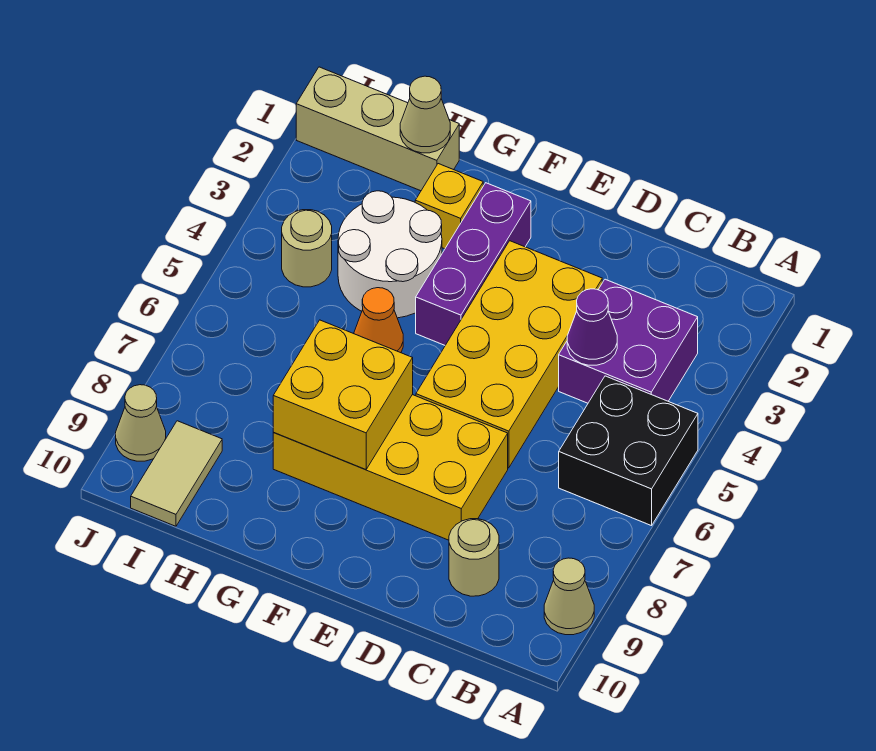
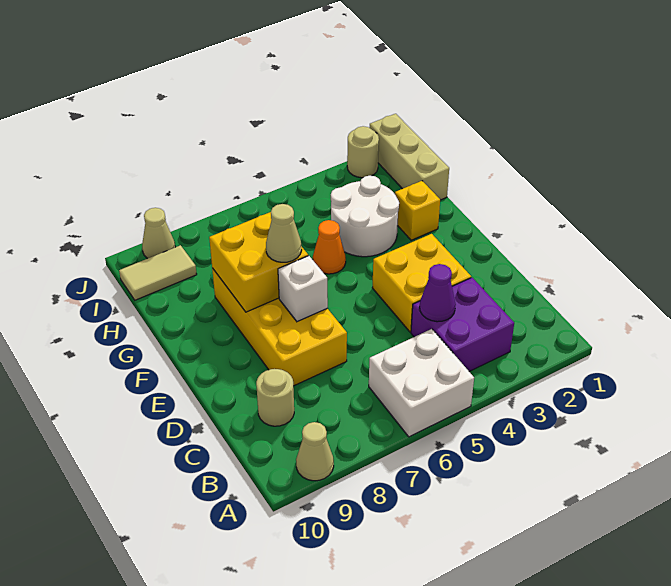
black brick A5:B6 level 1 -> white brick A5:B6 level 1
yellow brick D3:E6 level 1 -> yellow brick D3:E4 level 1
none -> white brick E7 level 2
purple brick F2:F4 level 1 -> none
tan cone H1 level 2 -> tan cone F7 level 3
tan round brick I4 level 1 -> tan round brick J2 level 1

